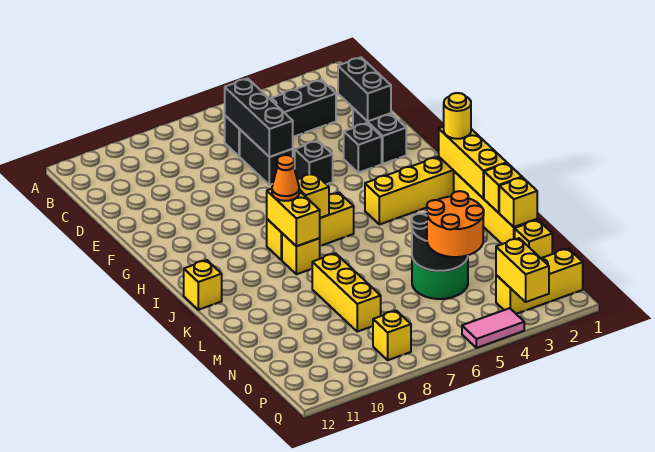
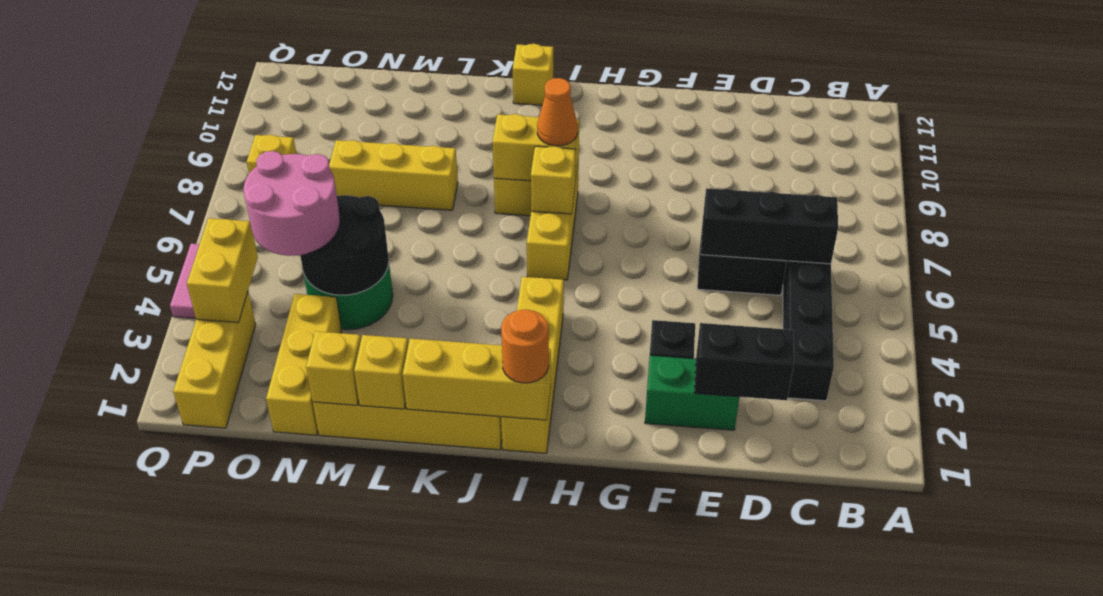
black brick E2:F2 level 1 -> green brick E2:F2 level 1
black brick F5 level 1 -> none
yellow round brick I1 level 3 -> orange round brick I1 level 3
yellow brick N1 level 1 -> yellow brick N1:N3 level 1
orange round brick N4:O5 level 3 -> pink round brick N4:O5 level 3
yellow brick P3:Q3 level 2 -> yellow brick P3:P4 level 2

